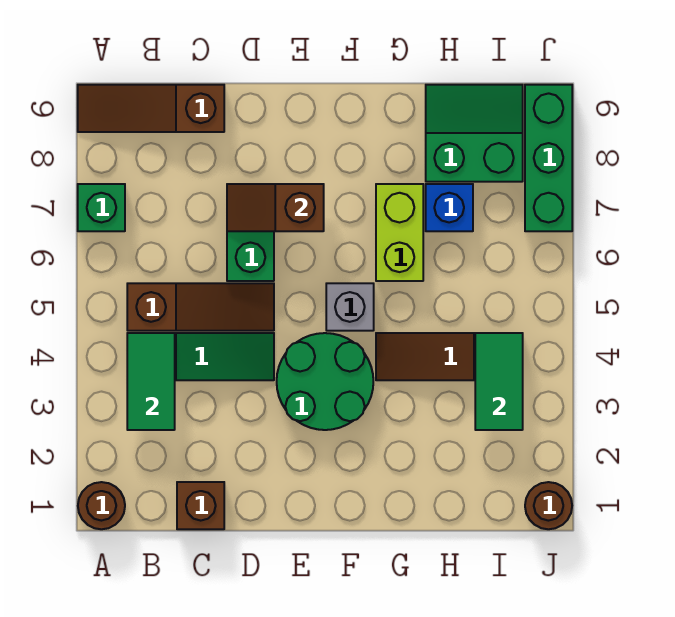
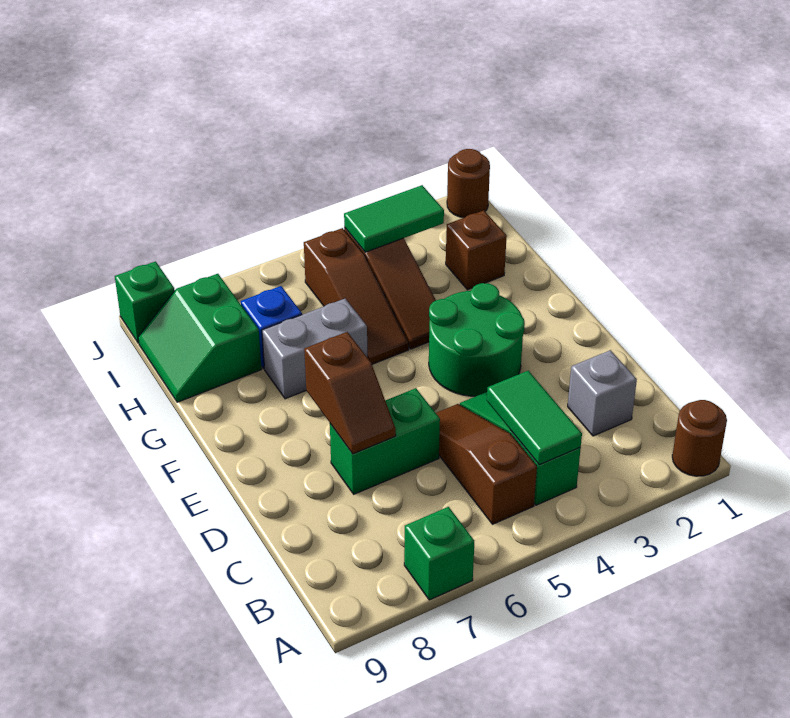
brown slope A9:C9 level 1 top C -> brown slope G5:I5 level 1 top I
green tile B3:B4 level 2 -> green tile B4:C4 level 2
brown brick C1 level 1 -> brown brick H2 level 1
grey brick F5 level 1 -> grey brick C2 level 1
lime brick G6:G7 level 1 -> grey brick G6:G7 level 1
green brick J7:J9 level 1 -> green brick J9 level 1

